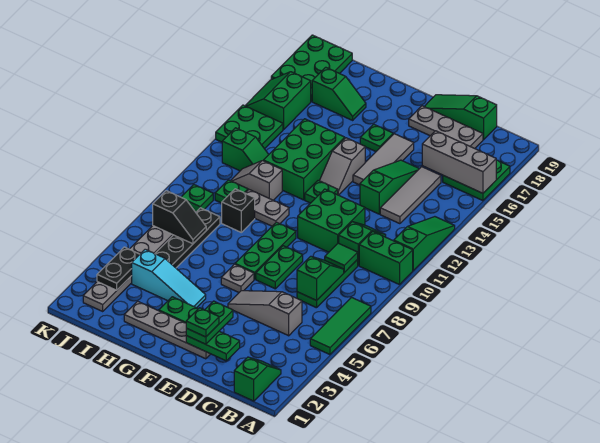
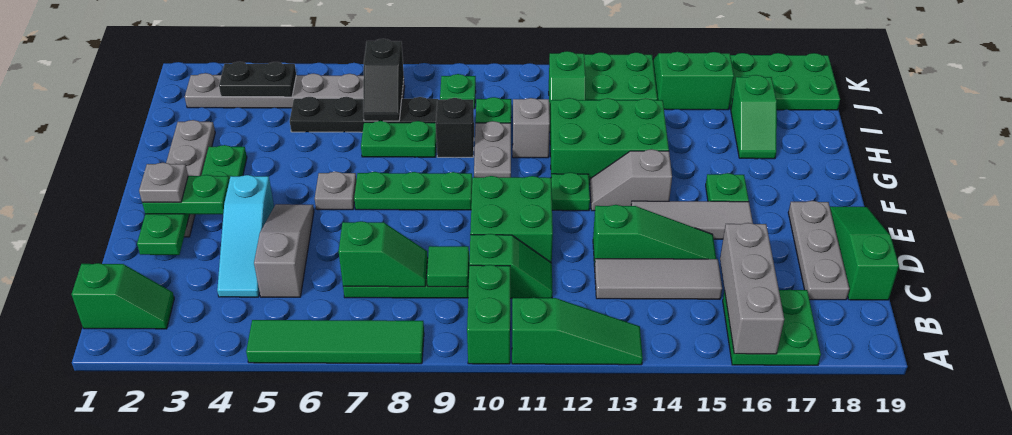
green tile A5:A7 level 1 -> green tile A5:A8 level 1
green plate E2 level 4 -> grey plate E2 level 4
green plate E7:E8 level 1 -> green plate H7:H8 level 1
cyan slope G4:I4 level 1 top I -> cyan slope C4:E4 level 1 top E

